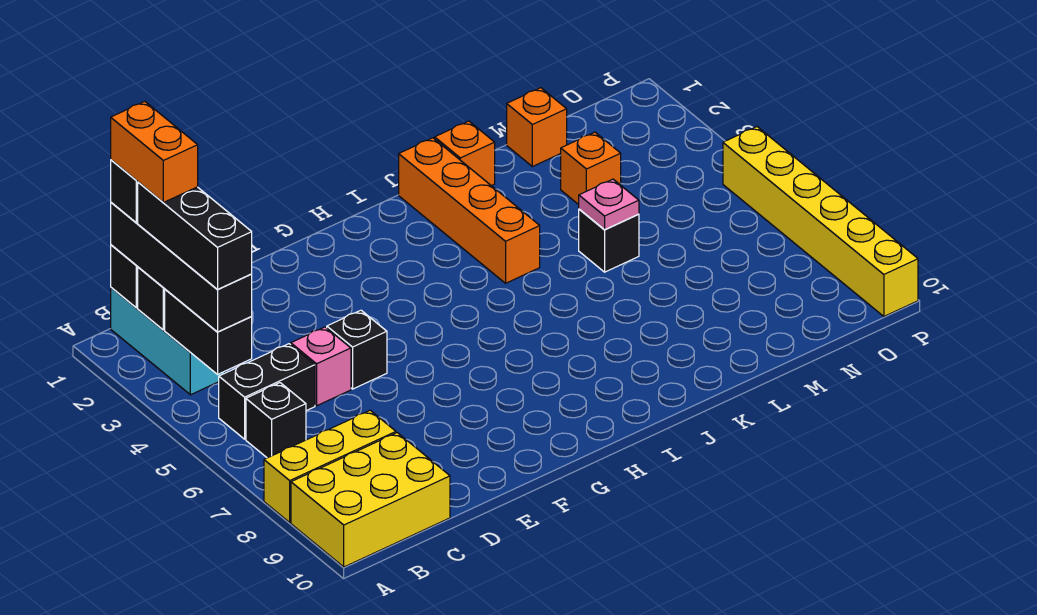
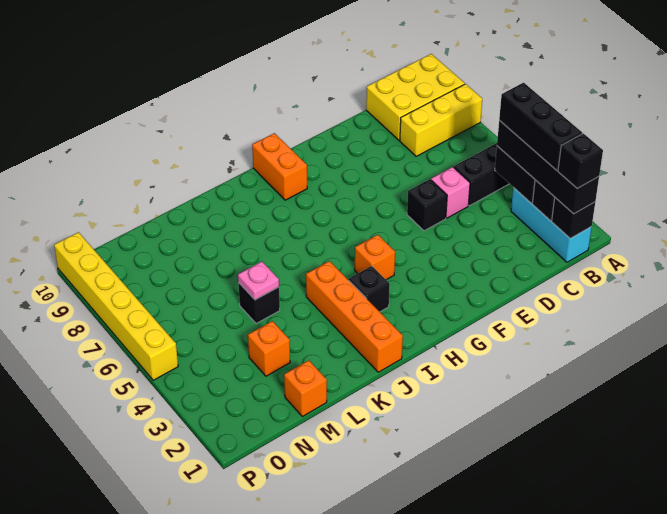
orange brick B1:B2 level 5 -> orange brick H9:H10 level 1
black brick B6 level 1 -> black brick I3 level 1
orange brick K1 level 1 -> orange brick H4 level 1

